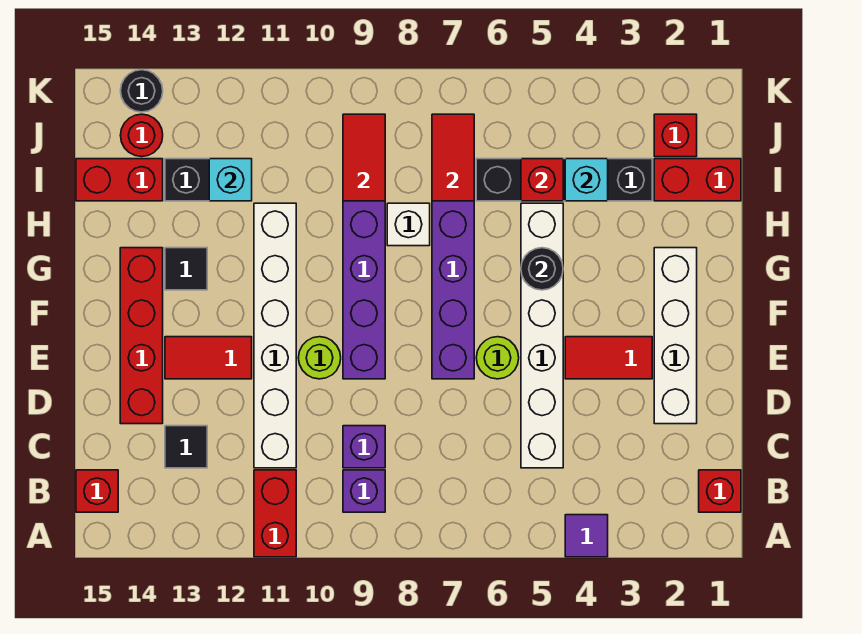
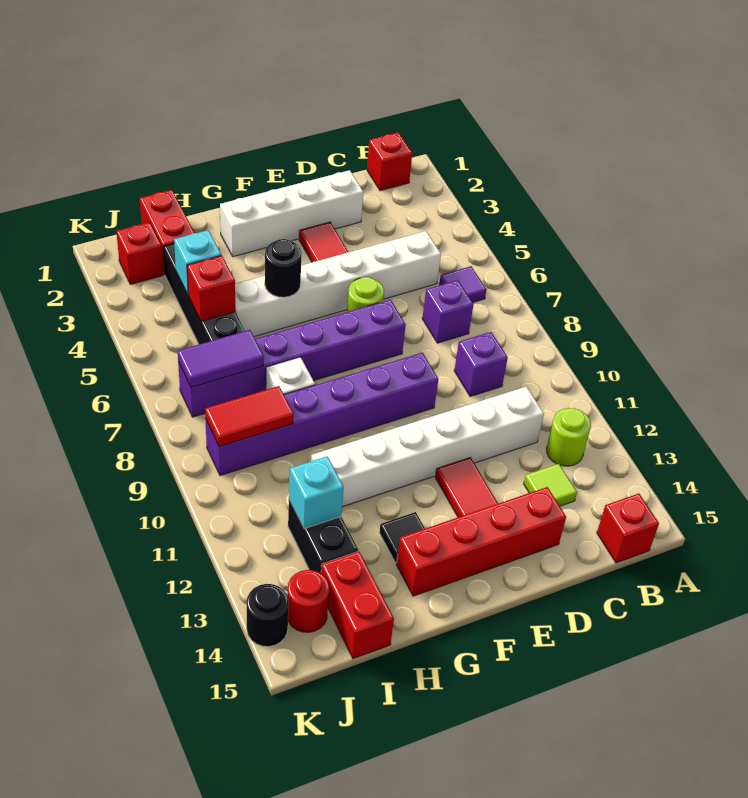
purple tile A4 level 1 -> purple tile B6 level 1
red brick A11:B11 level 1 -> none
purple brick B9 level 1 -> purple brick C7 level 1
black tile C13 level 1 -> lime tile C13 level 1
lime round brick E10 level 1 -> lime round brick B12 level 1
red tile I7:J7 level 2 -> purple tile I7:J7 level 2

